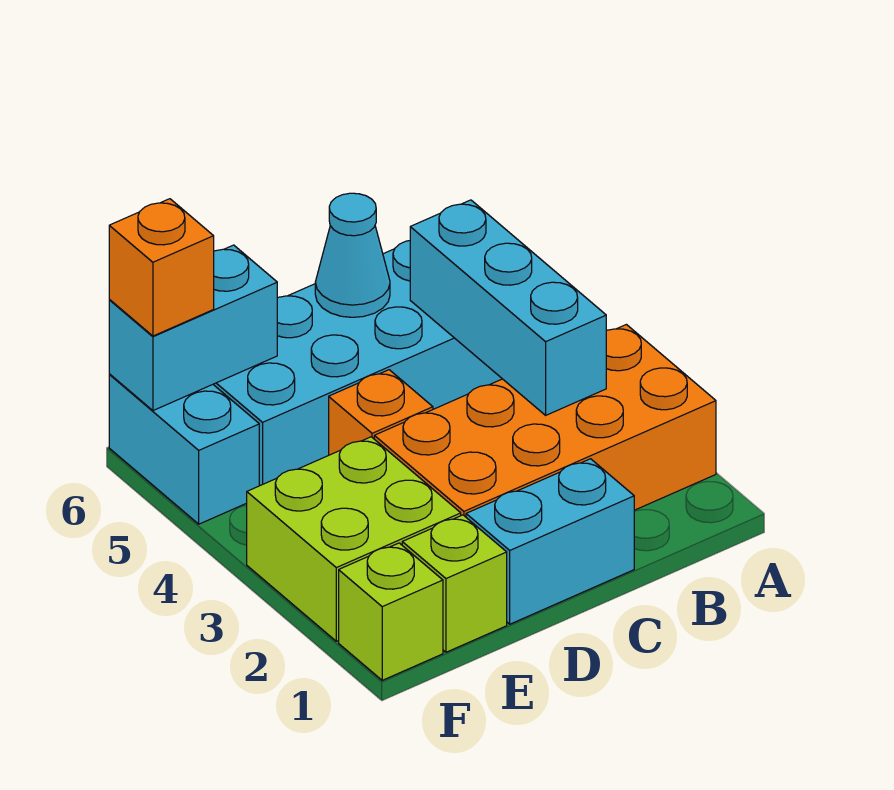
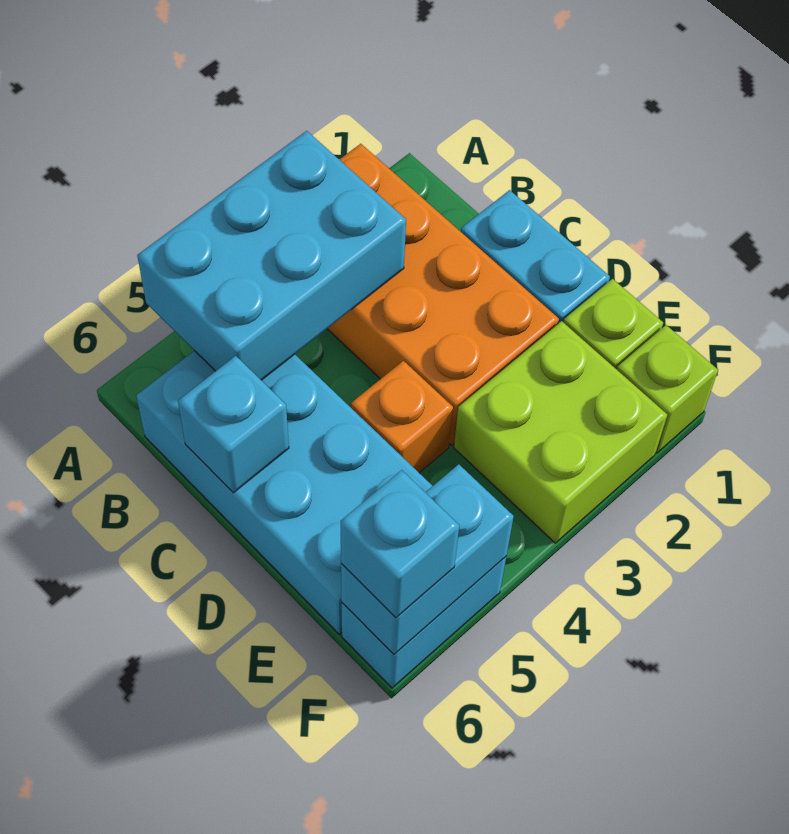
cyan brick B3:B5 level 2 -> cyan brick A3:B5 level 2
cyan cone C6 level 2 -> cyan brick C6 level 2
cyan brick E6:F6 level 2 -> cyan brick F5:F6 level 2
orange brick F6 level 3 -> cyan brick F6 level 3

